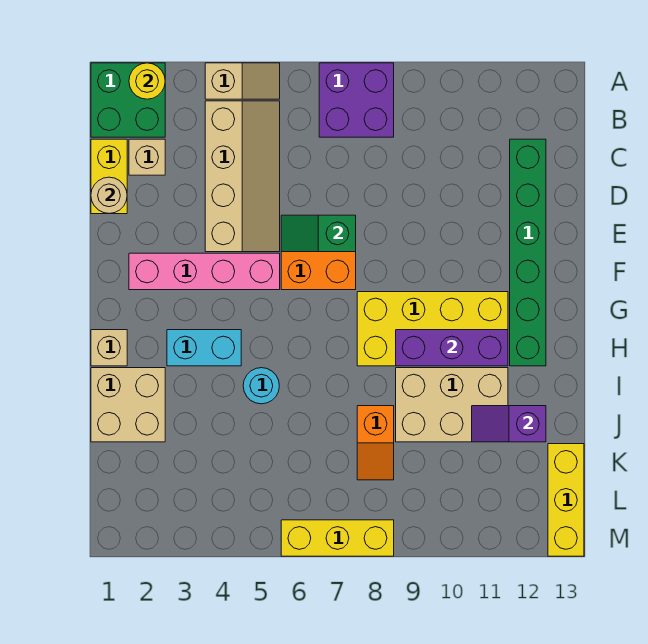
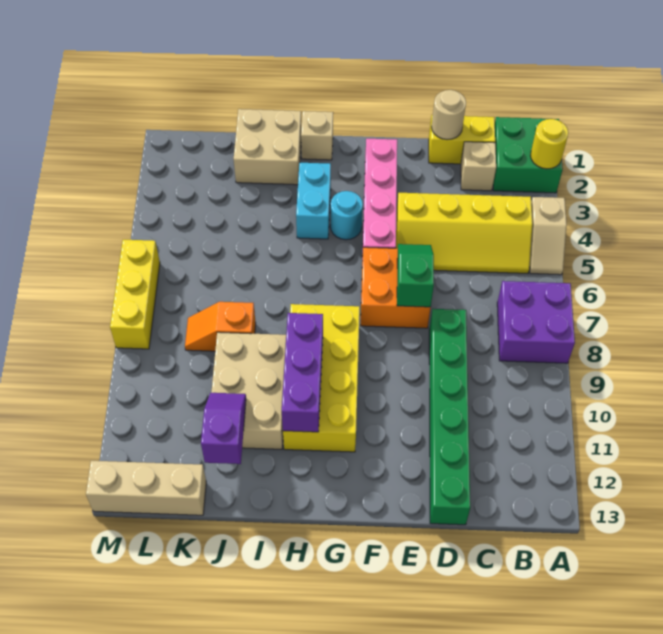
tan slope B4:E5 level 1 top 4 -> yellow slope B4:E5 level 1 top 4
green brick C12:H12 level 1 -> green brick D8:D13 level 1
cyan round brick I5 level 1 -> cyan round brick G4 level 1
yellow brick K13:M13 level 1 -> tan brick K13:M13 level 1

